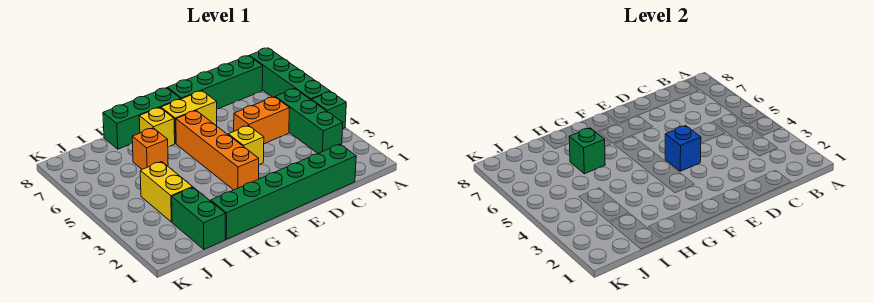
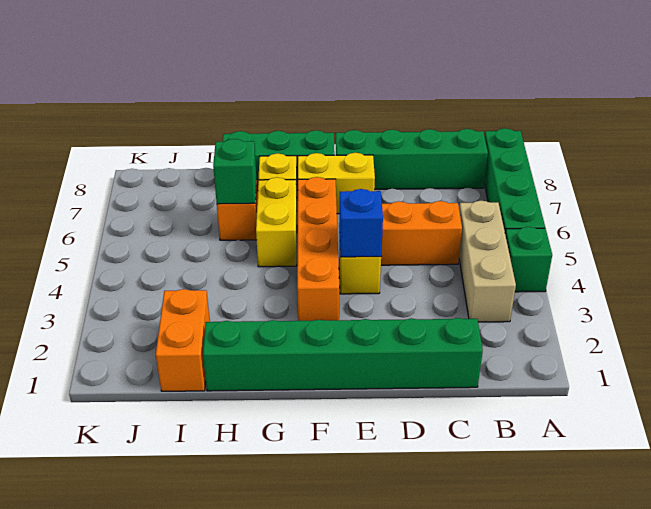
green brick B3:B5 level 1 -> tan brick B3:B5 level 1
green brick I1:I2 level 1 -> orange brick I1:I2 level 1
yellow brick I3:I4 level 1 -> yellow brick G5:G6 level 1

